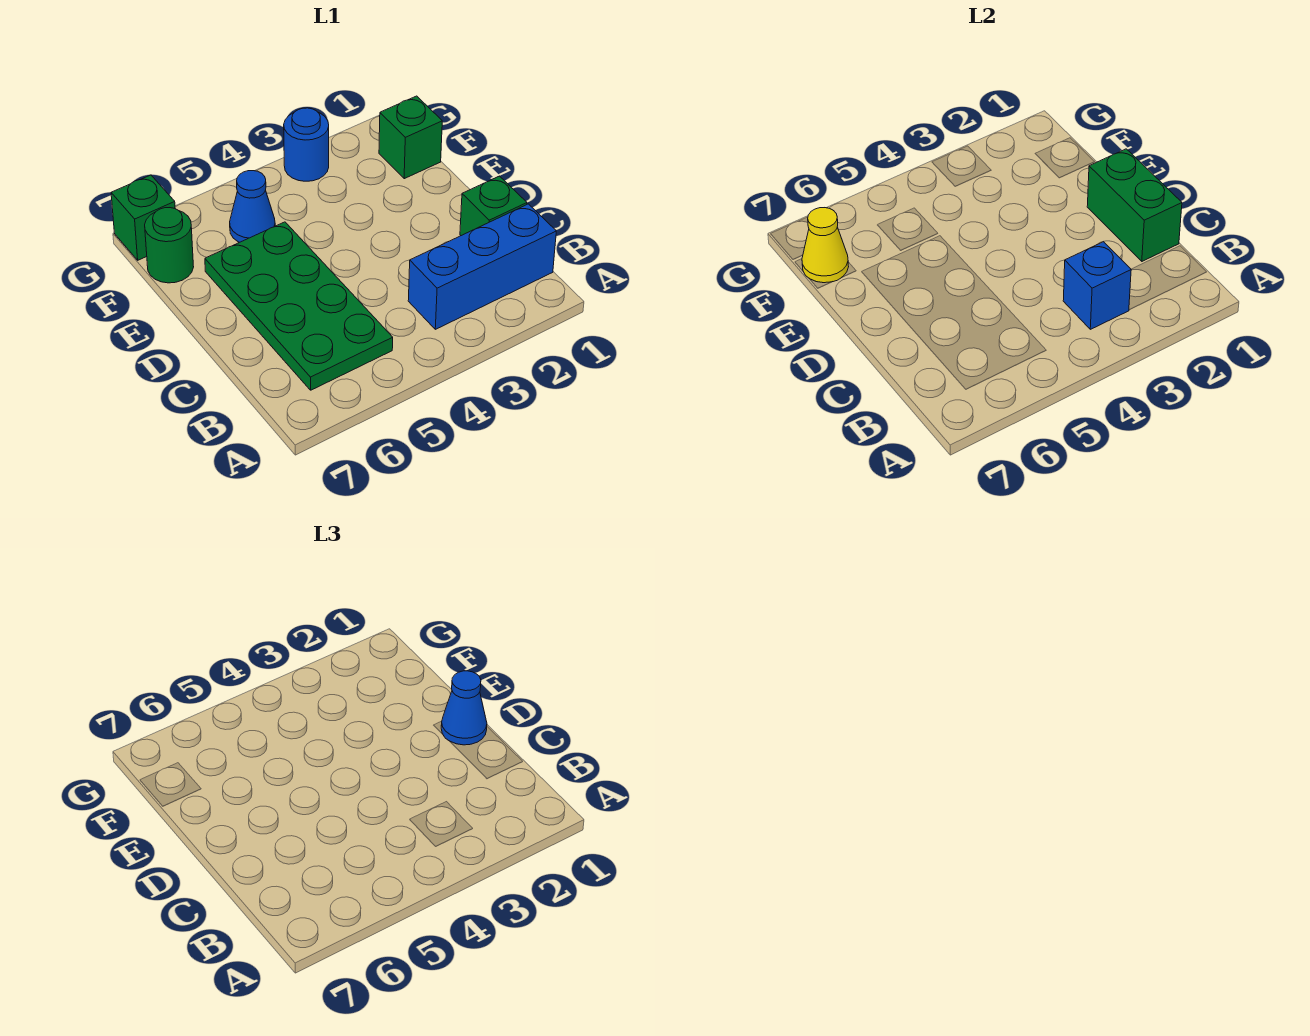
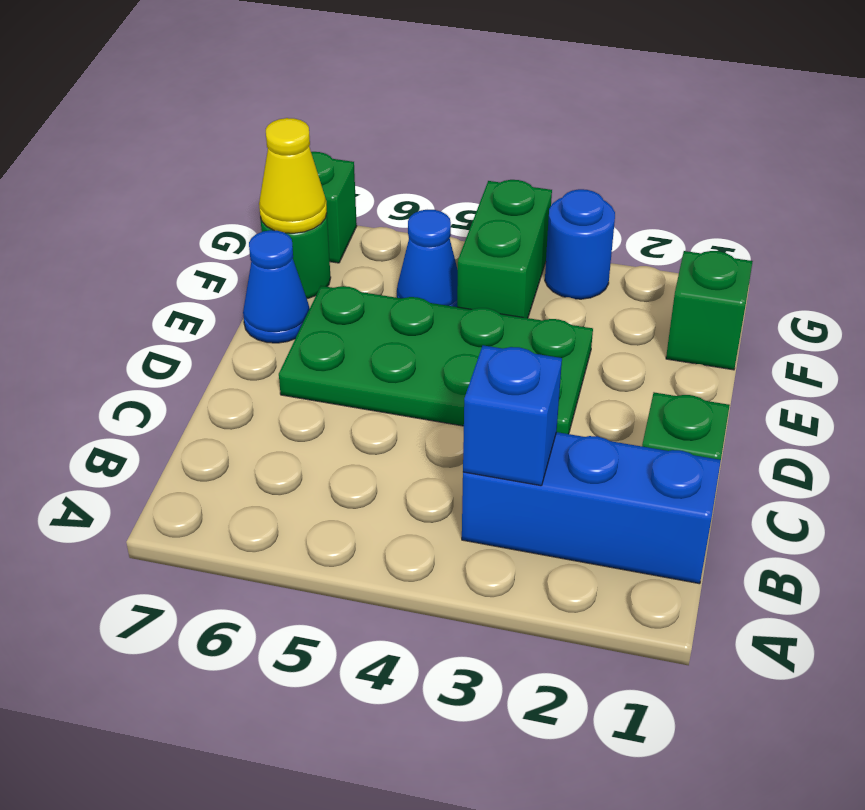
green plate B5:E6 level 1 -> green plate D3:E6 level 1
green brick C1:D1 level 2 -> green brick F4:G4 level 1
blue cone D1 level 3 -> blue cone E7 level 1

